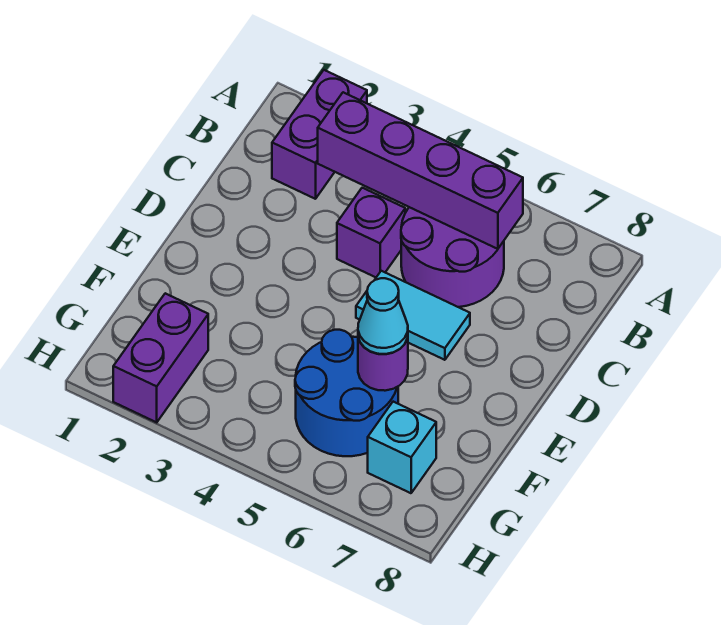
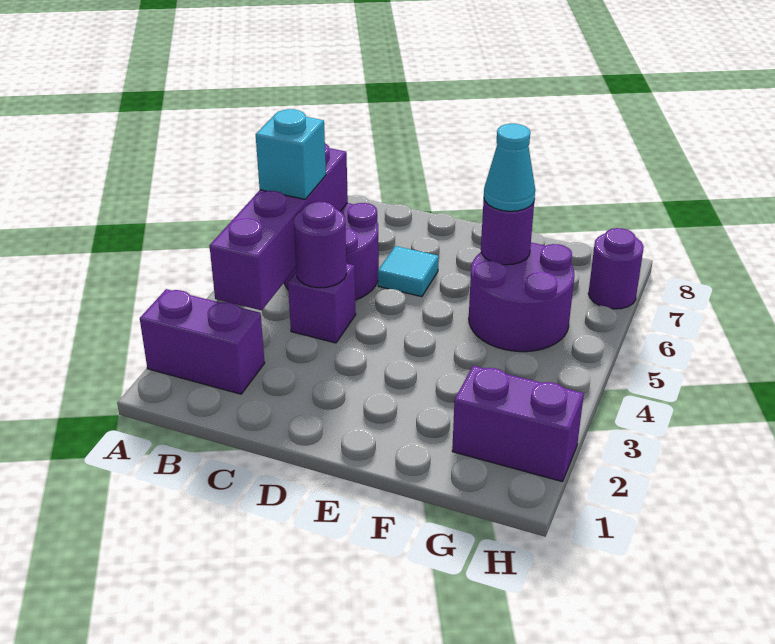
none -> purple round brick C4 level 2
cyan tile D5:D6 level 1 -> cyan tile D6 level 1
blue round brick F5:G6 level 1 -> purple round brick F5:G6 level 1
cyan brick G7 level 1 -> cyan brick B5 level 3
none -> purple round brick H7 level 1

